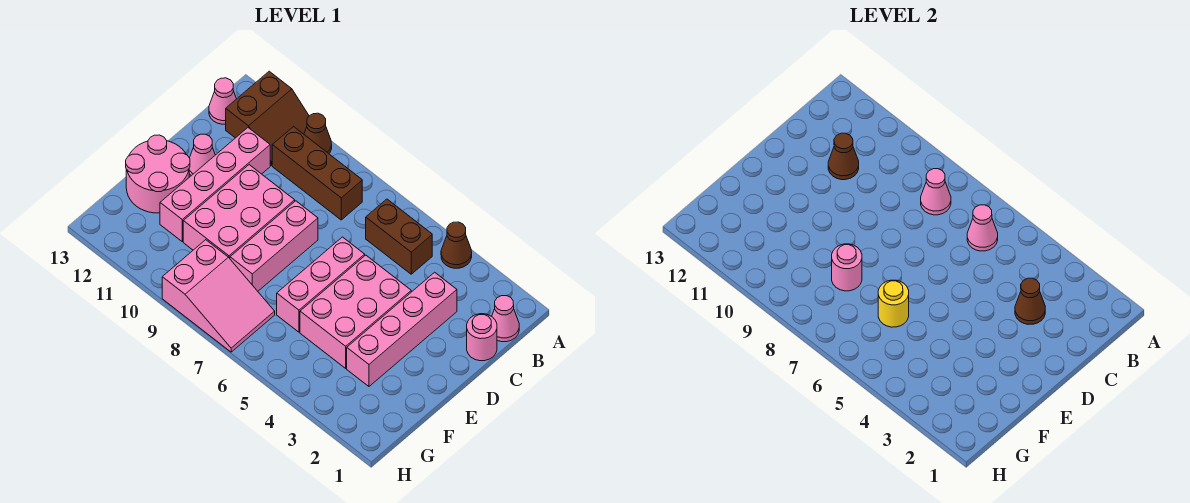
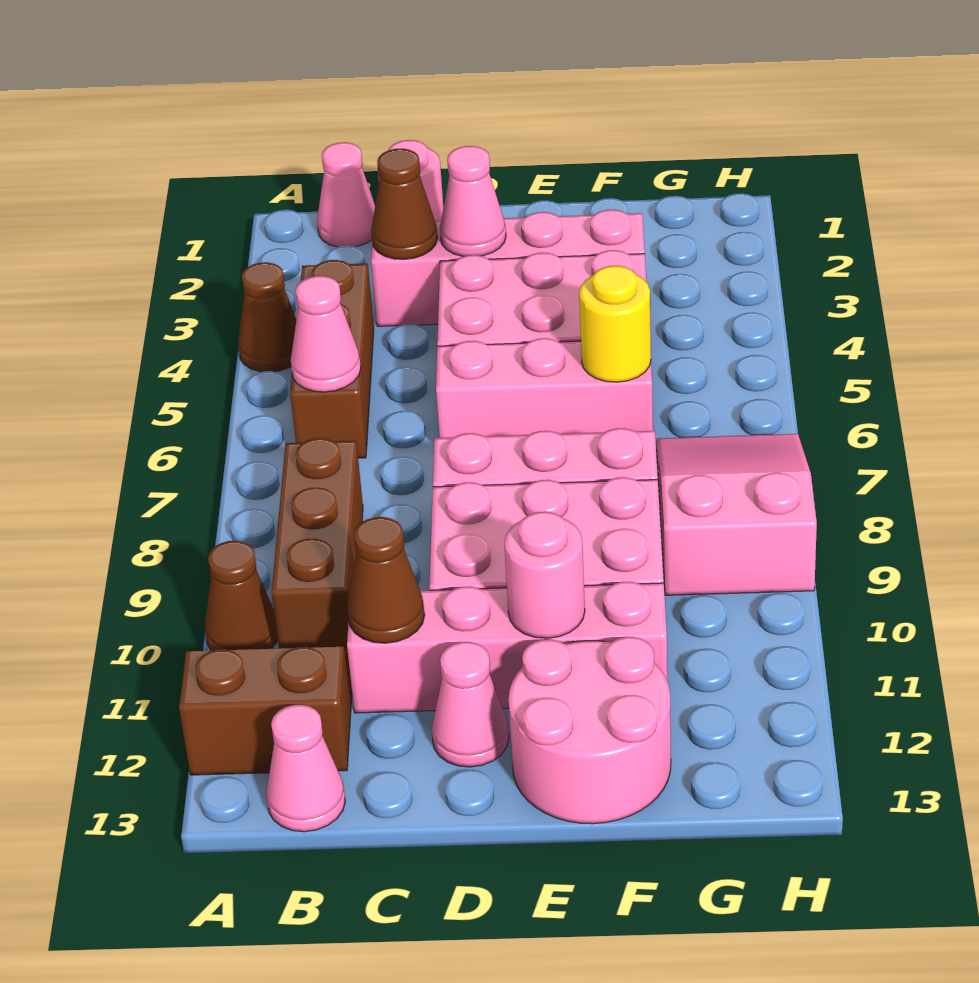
brown brick B5:B6 level 1 -> brown brick B4:B6 level 1
pink cone B8 level 2 -> pink cone D3 level 2
pink round brick F8 level 2 -> pink round brick E11 level 2

